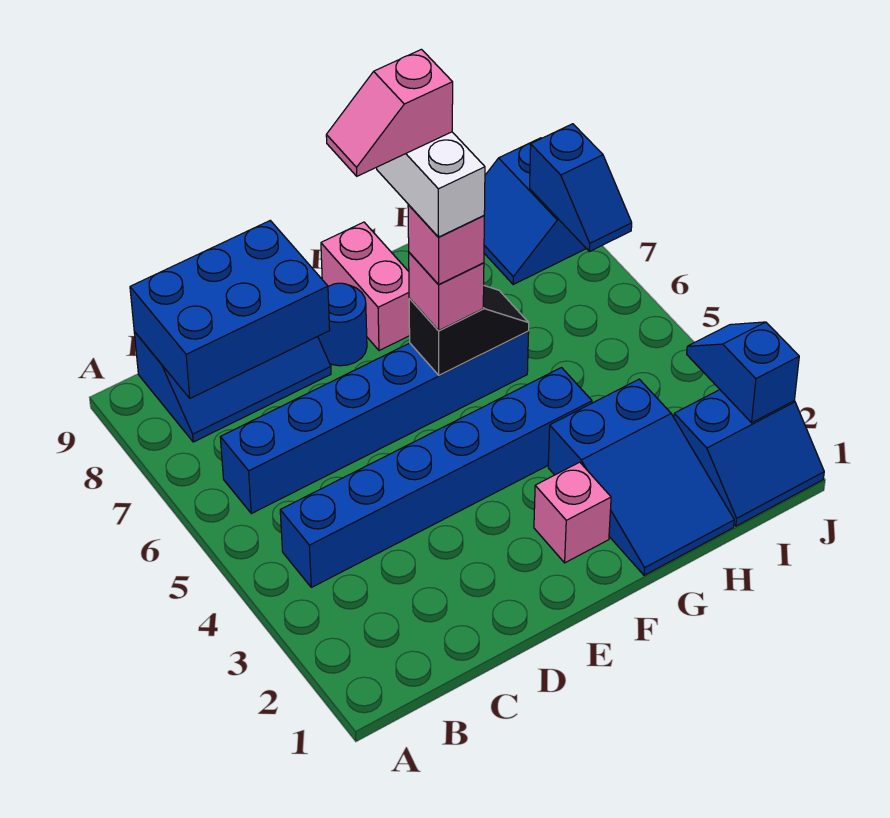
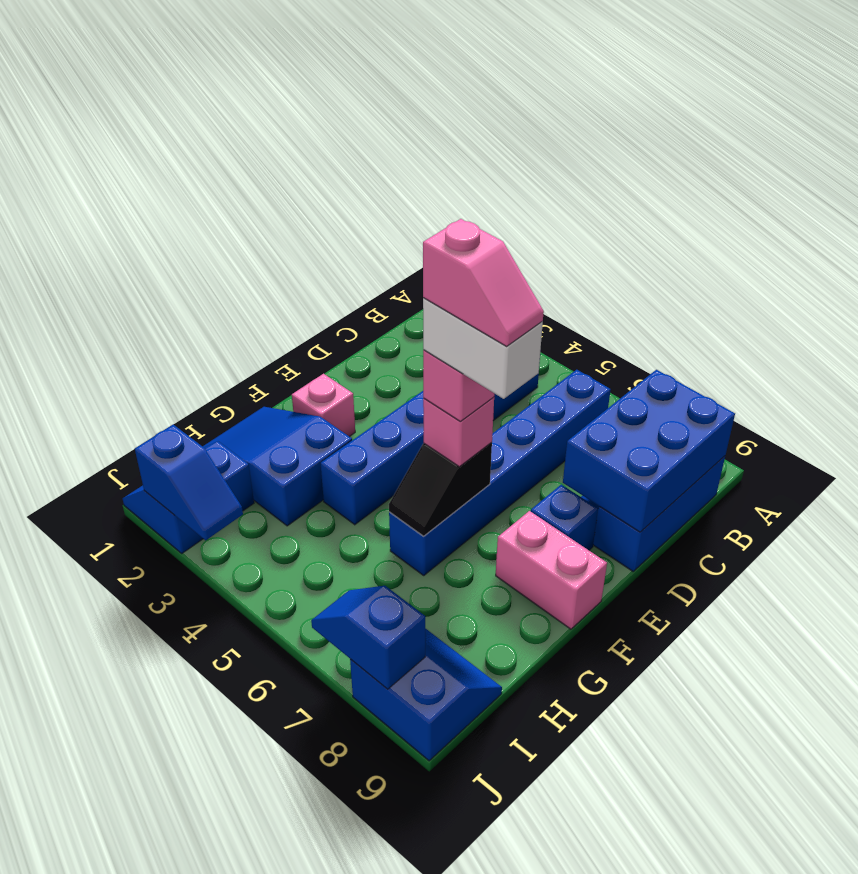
pink slope E7:F7 level 6 top F -> pink slope F6:F7 level 6 top 6
blue round brick E8 level 1 -> blue brick E8 level 1

